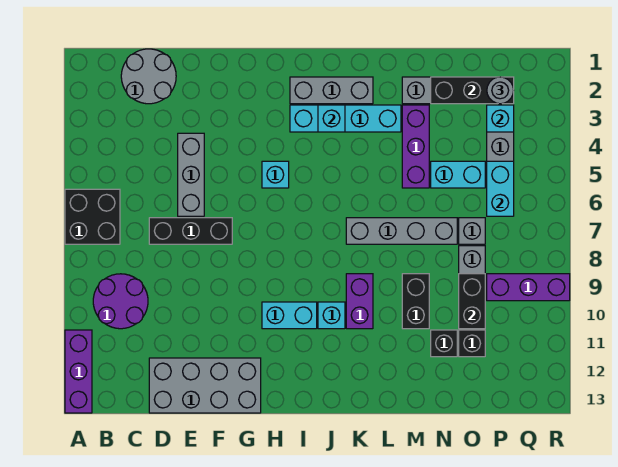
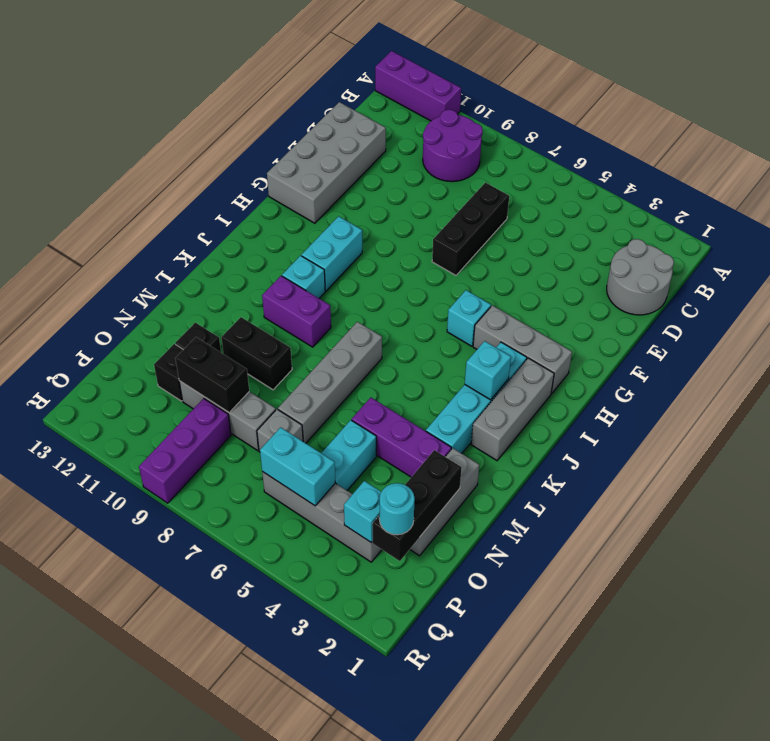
black brick A6:B7 level 1 -> none
grey brick E4:E6 level 1 -> grey brick H2:H4 level 1
grey round brick P2 level 3 -> cyan round brick P2 level 3

